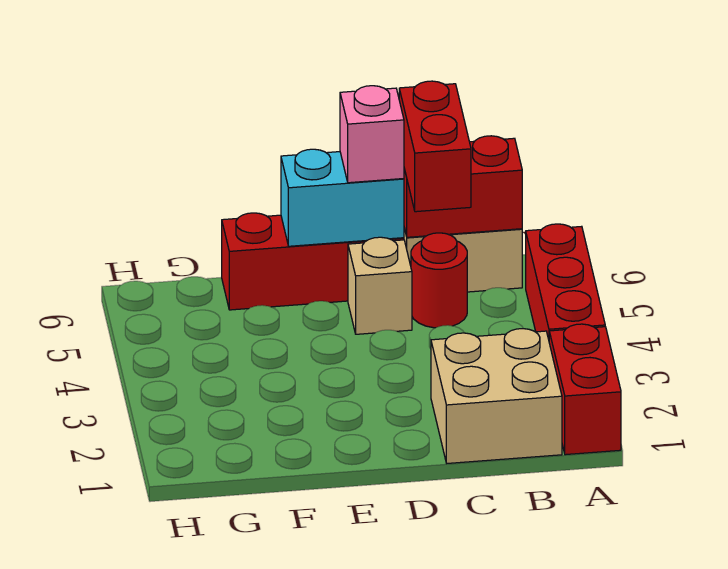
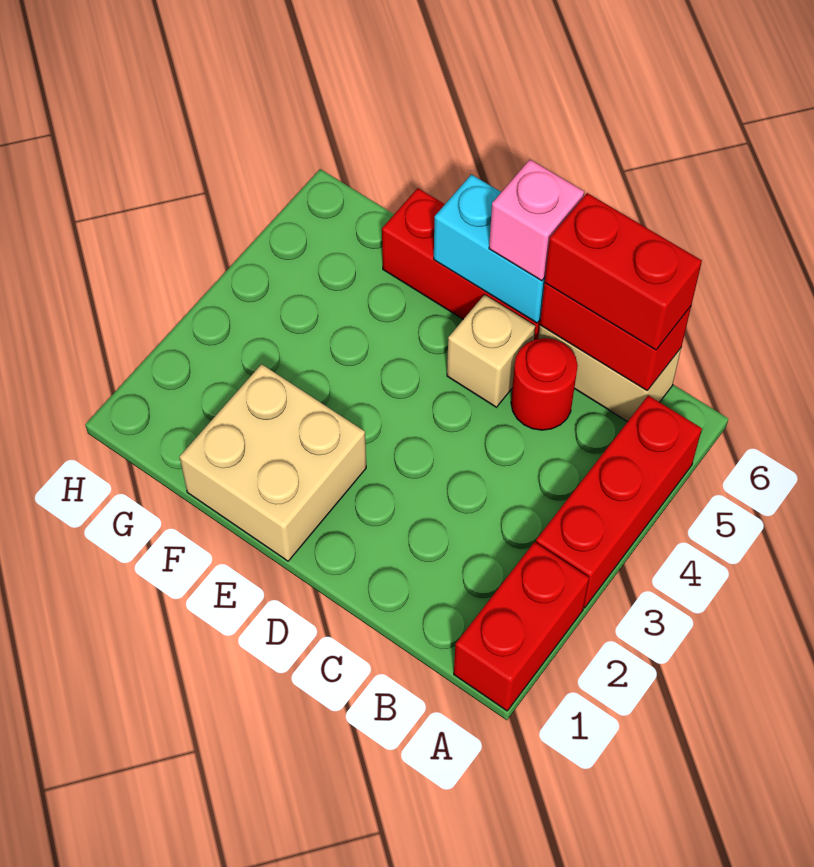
tan brick B1:C2 level 1 -> tan brick E1:F2 level 1
red brick C5:C6 level 3 -> red brick B6:C6 level 3

